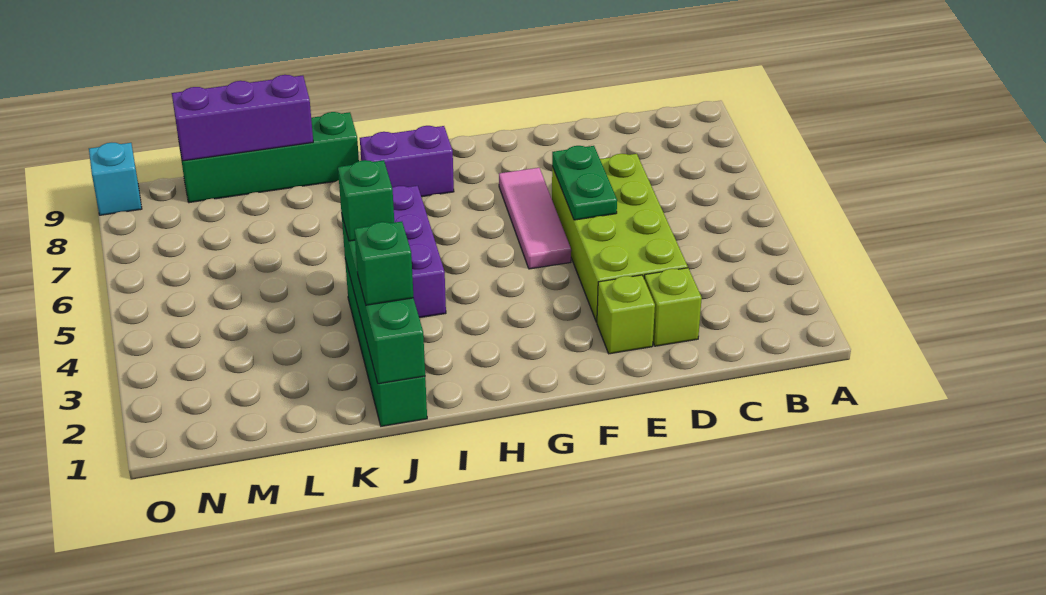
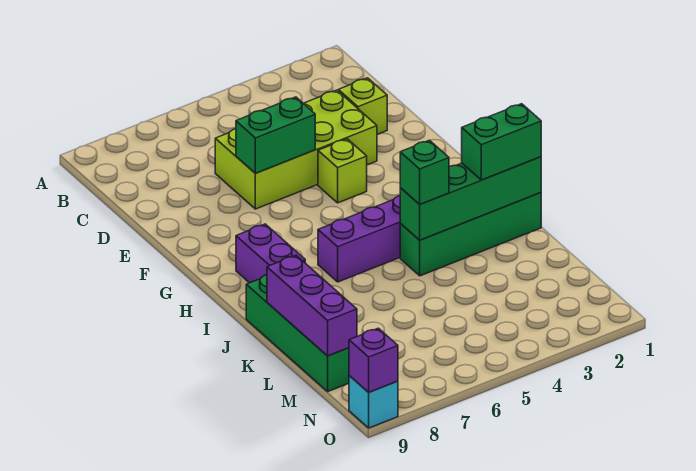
lime brick E2 level 1 -> lime brick F4 level 1
green plate E5:E6 level 2 -> green brick E5:E6 level 2
pink tile F5:F7 level 1 -> none
green brick J2 level 3 -> green brick J1:J2 level 3
none -> purple brick O9 level 2

